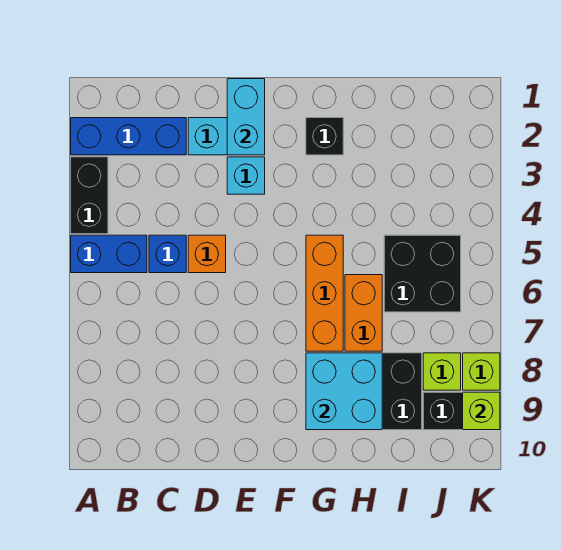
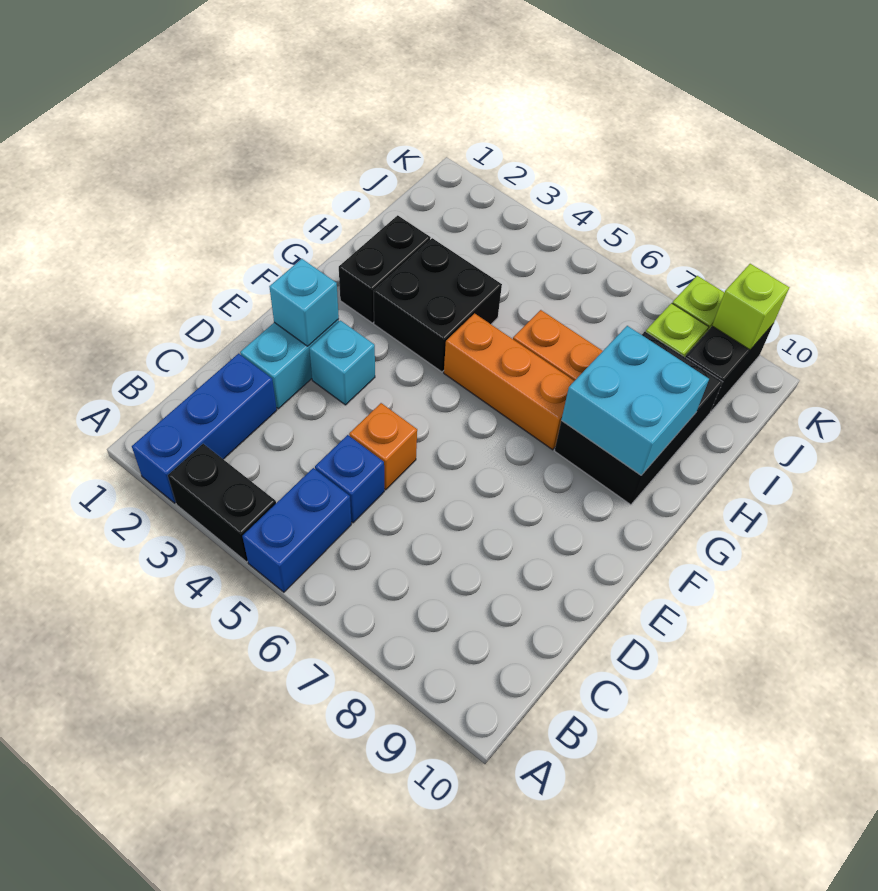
cyan brick E1:E2 level 2 -> cyan brick E2 level 2
black brick G2 level 1 -> black brick G2:H2 level 1
black brick I5:J6 level 1 -> black brick G3:H4 level 1

